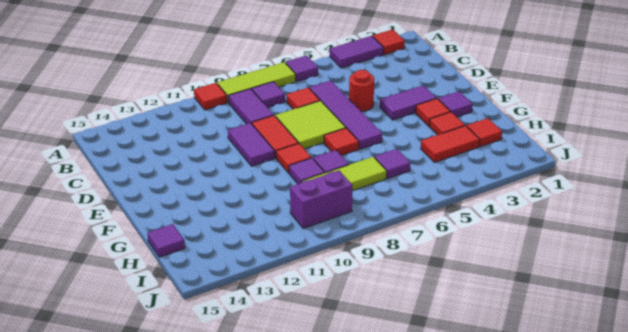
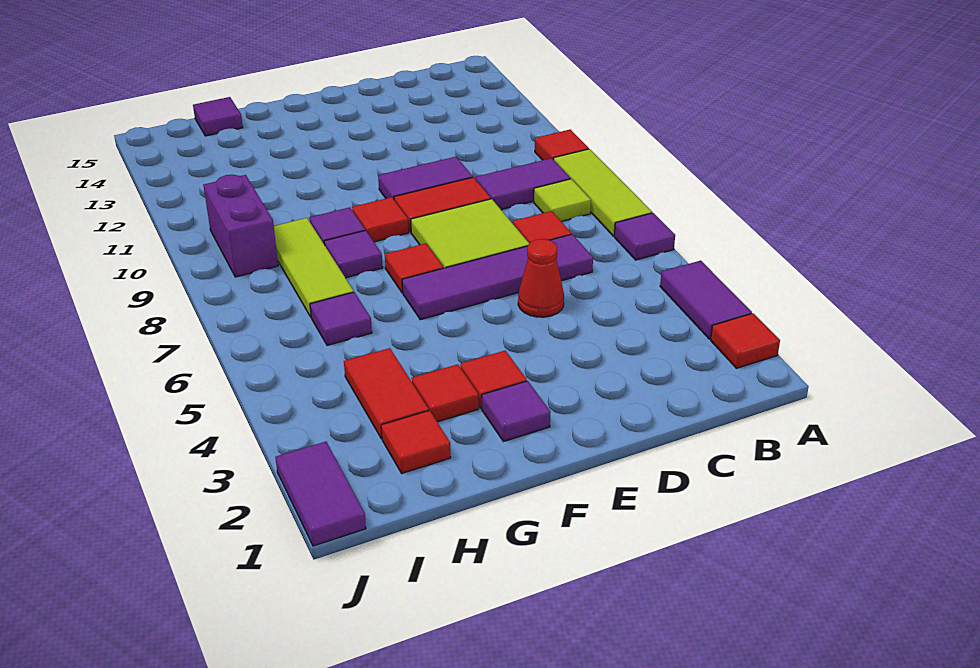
purple tile B8 level 1 -> lime tile B8 level 1
red round brick D5 level 1 -> red cone D5 level 1
purple tile E3:E4 level 1 -> purple tile J1:J2 level 1

